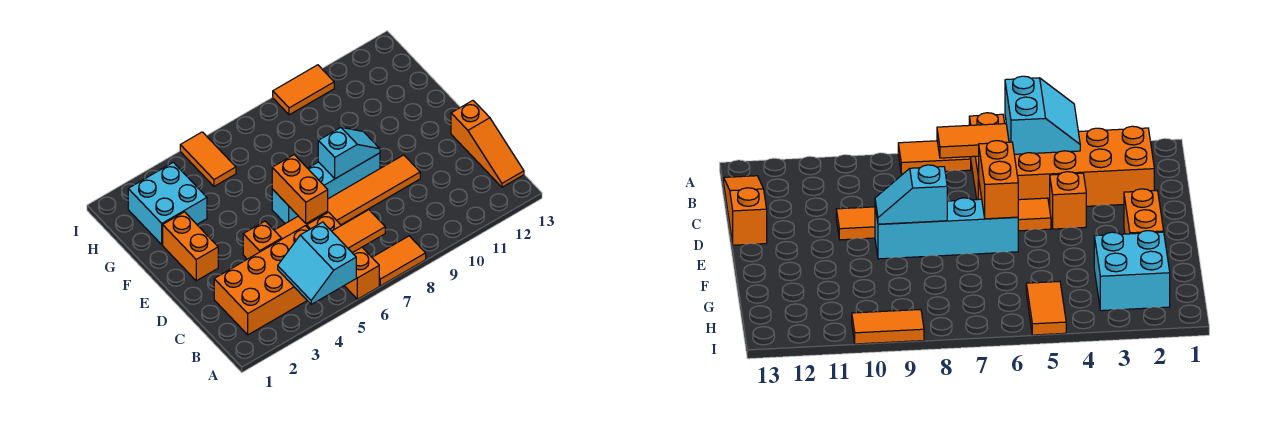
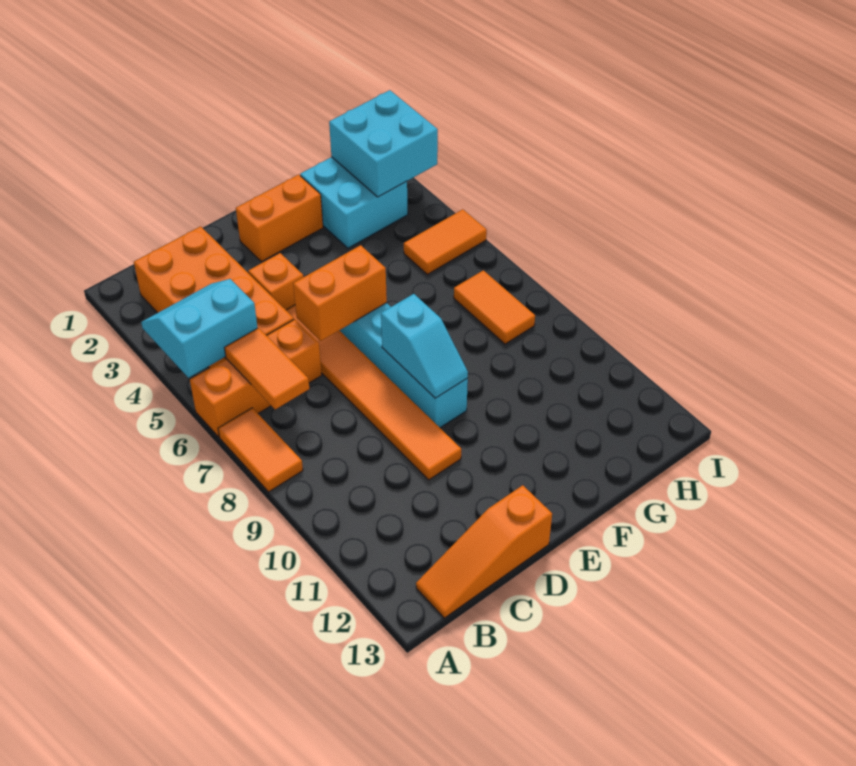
none -> cyan brick H2:I3 level 2
orange tile I9:I10 level 1 -> orange tile H7:H8 level 1

